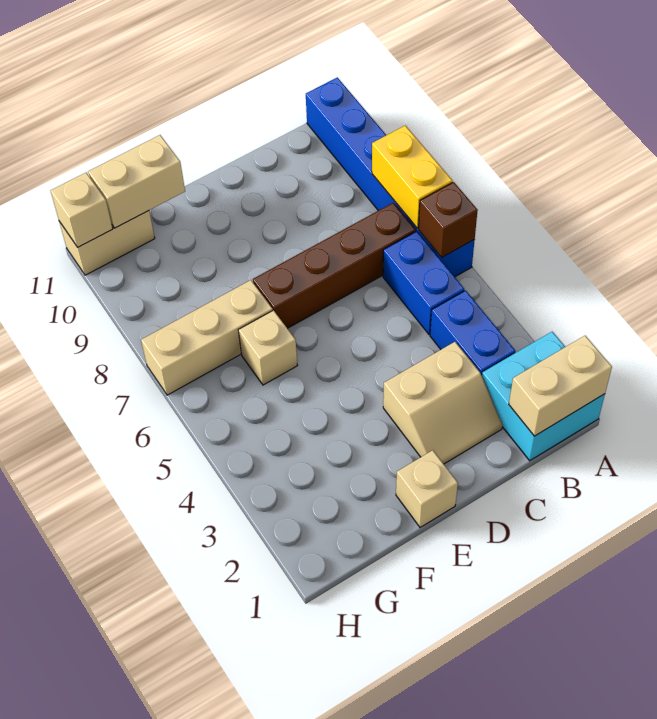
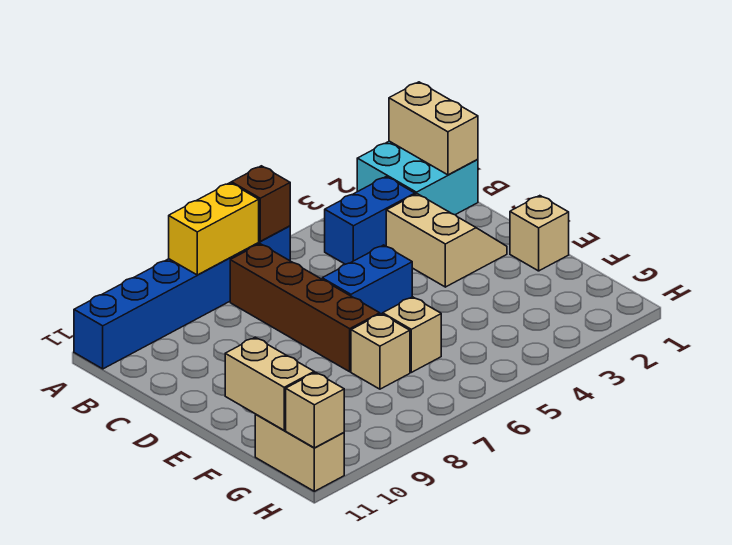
blue brick B5:B6 level 1 -> blue brick D5:D6 level 1
tan brick F7:H7 level 1 -> tan brick F7 level 1

